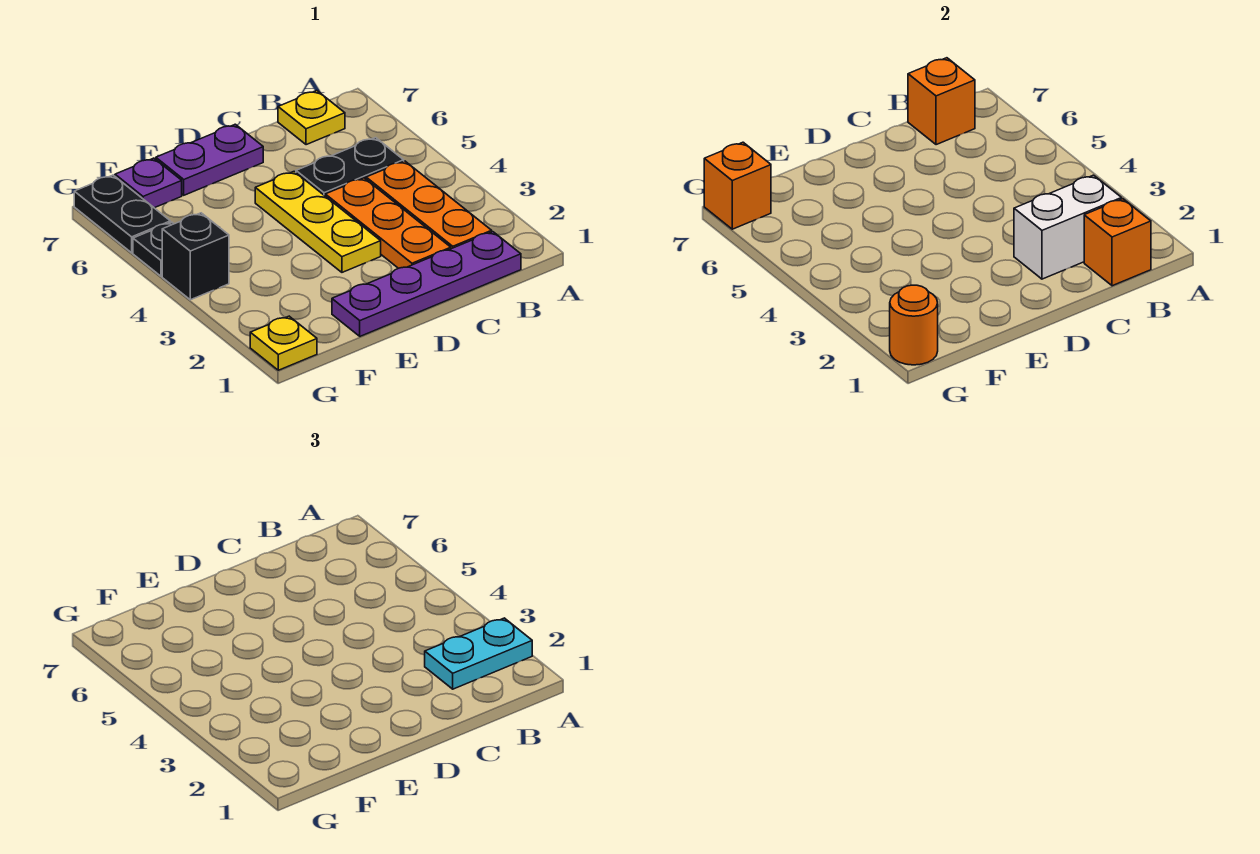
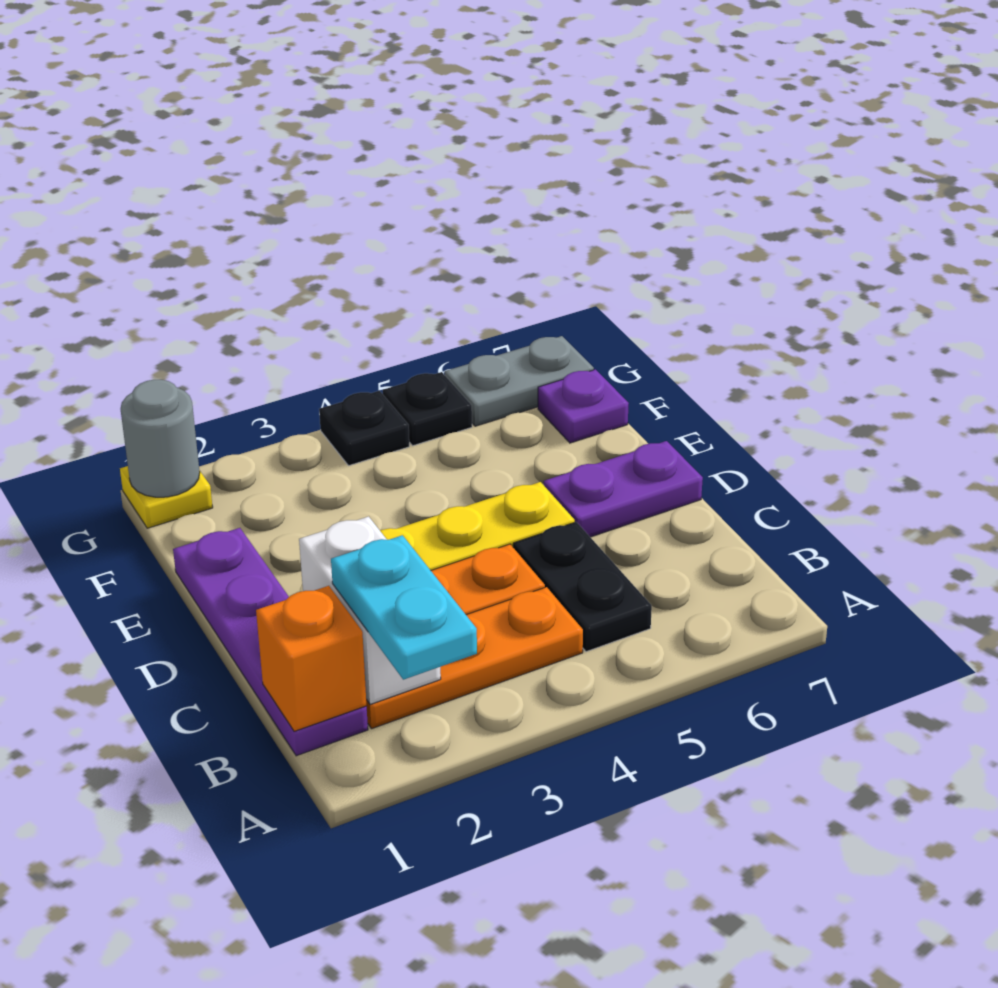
yellow plate B7 level 1 -> none
orange brick B7 level 2 -> none
purple plate D7:E7 level 1 -> purple plate D6:D7 level 1
orange round brick G1 level 2 -> grey round brick G1 level 2
black brick G4 level 1 -> black plate G4 level 1
black plate G6:G7 level 1 -> grey plate G6:G7 level 1
orange brick G7 level 2 -> none

